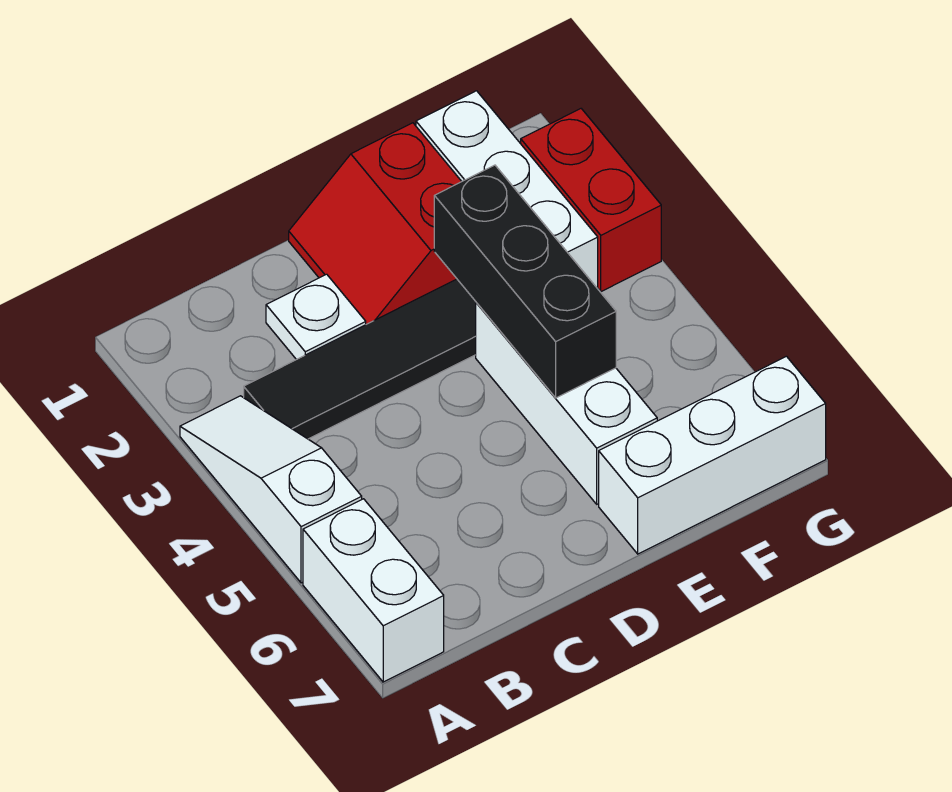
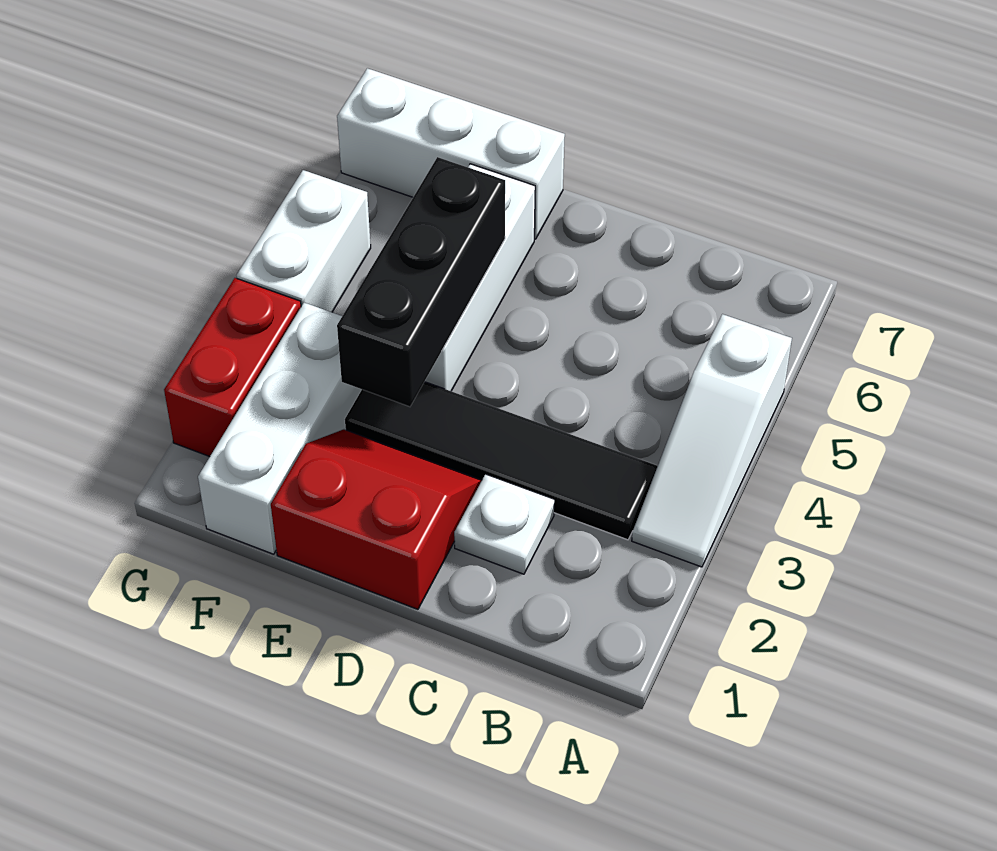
white brick A6:A7 level 1 -> white brick G4:G5 level 1
red slope D1:E2 level 1 top E -> red slope D1:E2 level 1 top 1

